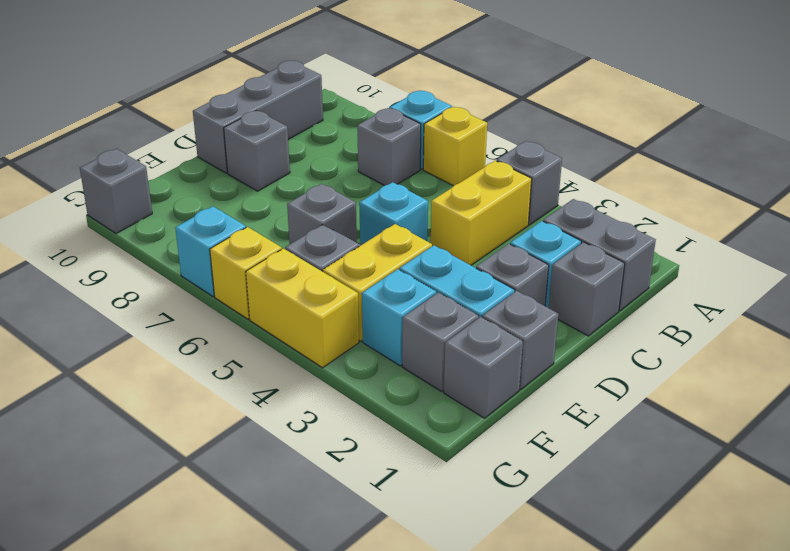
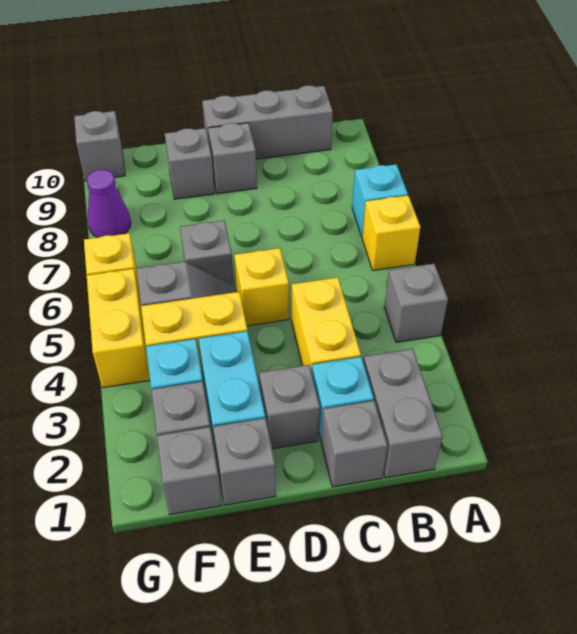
yellow brick B4:C4 level 1 -> yellow brick C3:C4 level 1
grey brick B7 level 1 -> grey brick E9 level 1
cyan brick D5 level 1 -> yellow brick D5 level 1
cyan brick G7 level 1 -> none
none -> purple cone G8 level 1

